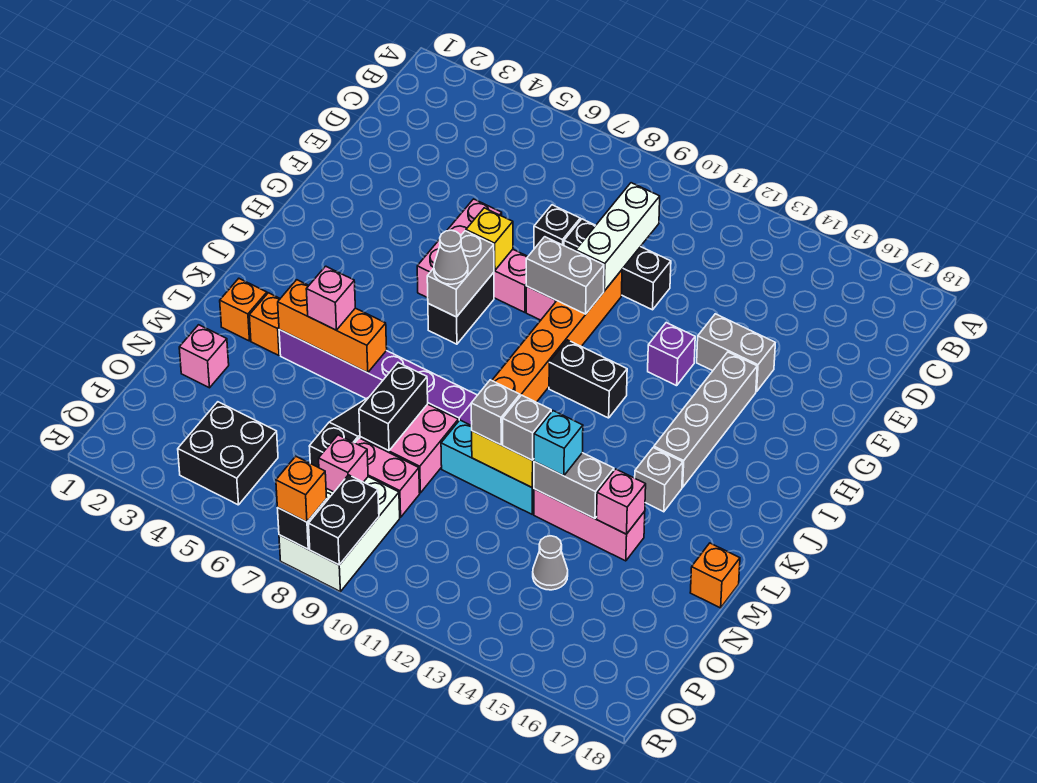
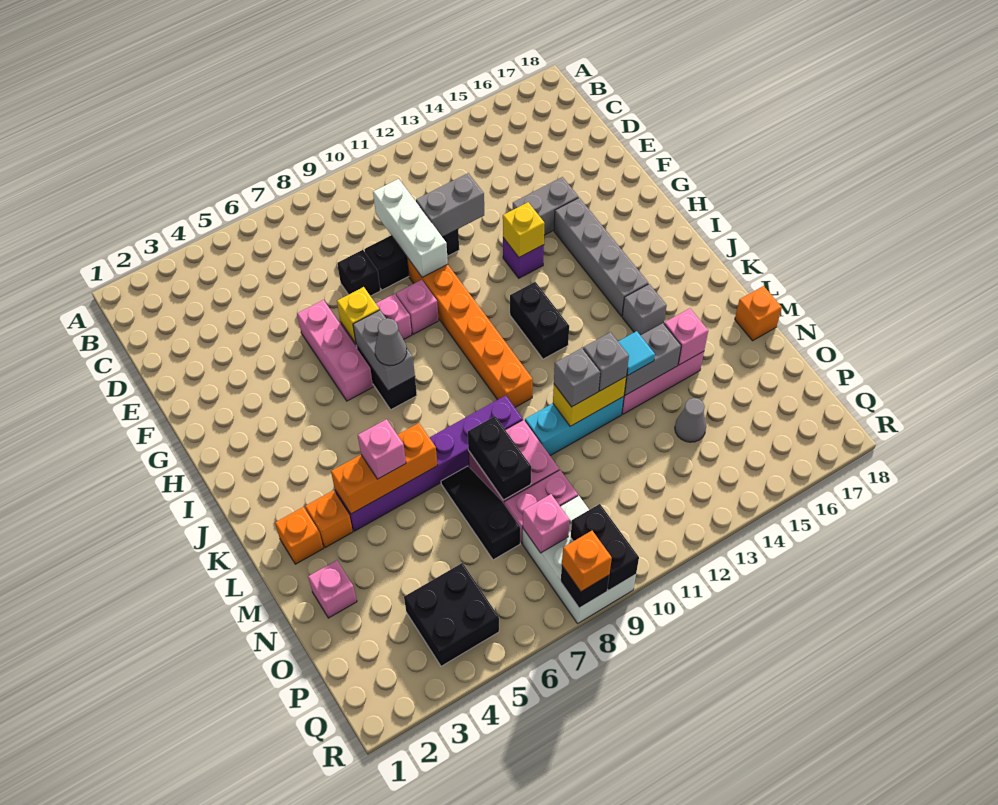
grey brick G9:G10 level 2 -> grey brick E11:E12 level 2
none -> yellow brick G13 level 2
black brick I11:I12 level 1 -> black brick I12:J12 level 1
cyan brick M13 level 3 -> cyan tile M13 level 3

